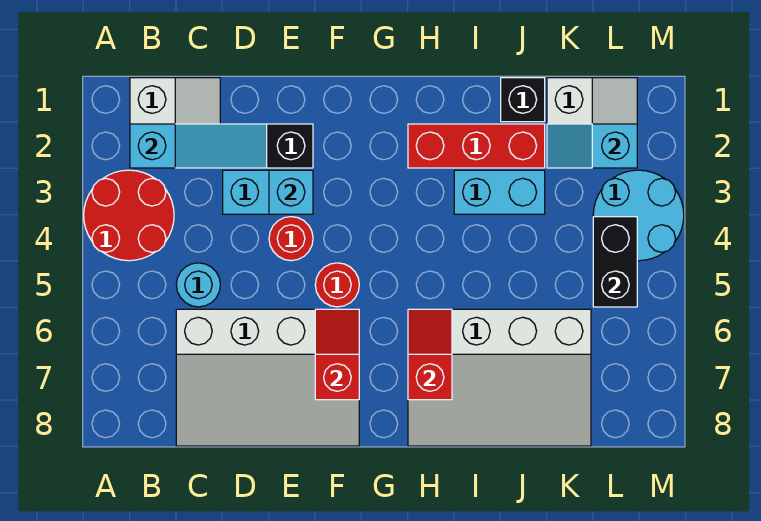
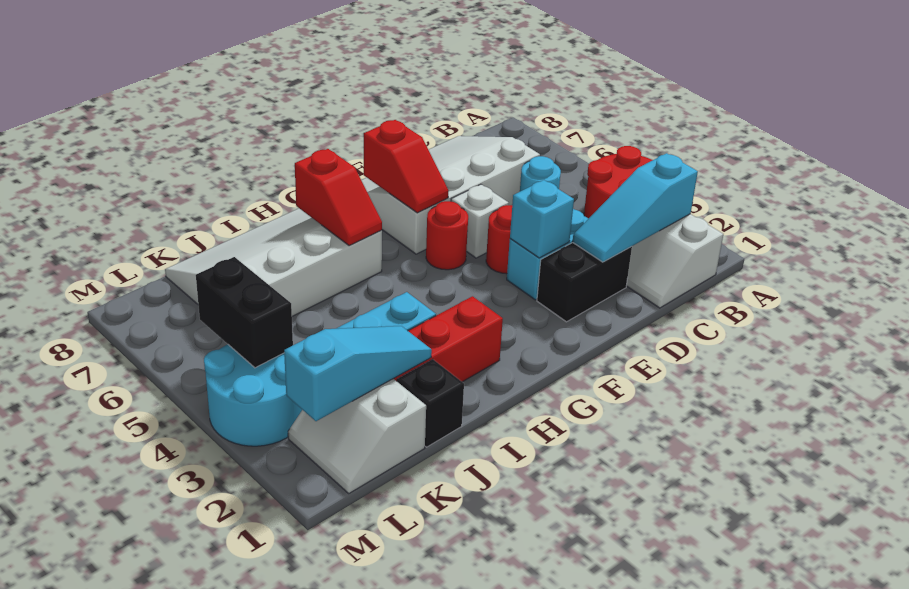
none -> white brick E5 level 1
cyan slope K2:L2 level 2 top L -> cyan slope J2:L2 level 2 top L

